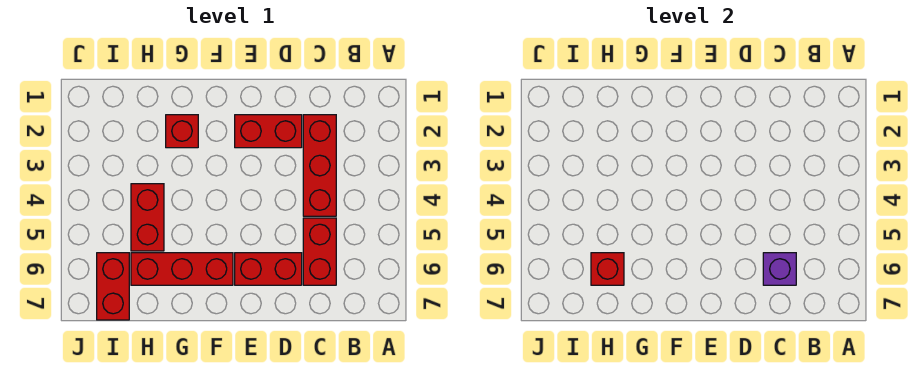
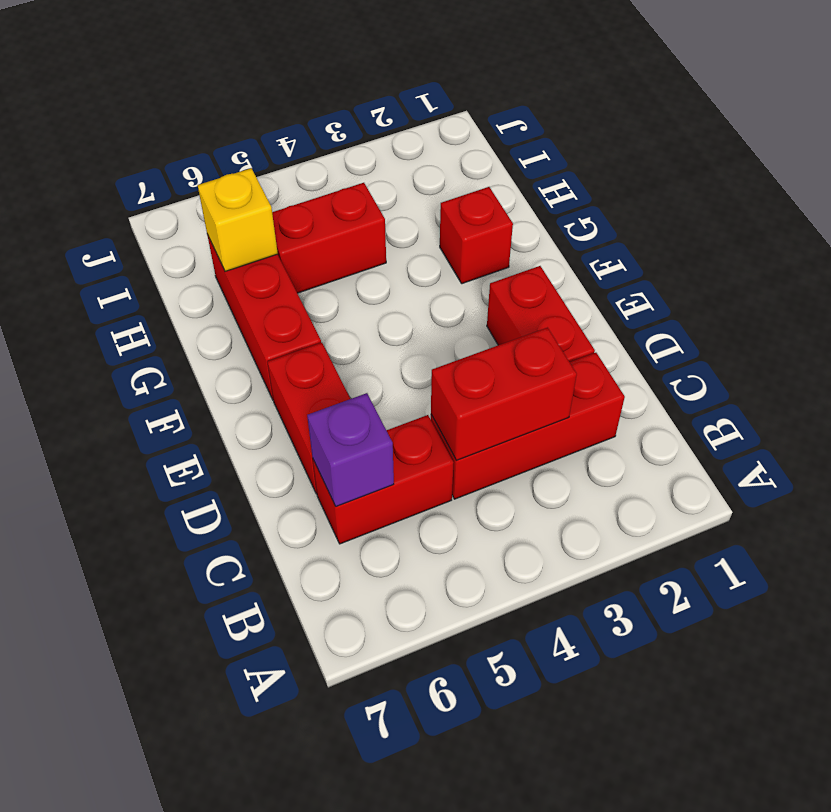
red brick H6 level 2 -> yellow brick H6 level 2
red brick I6:I7 level 1 -> red brick C3:C4 level 2

